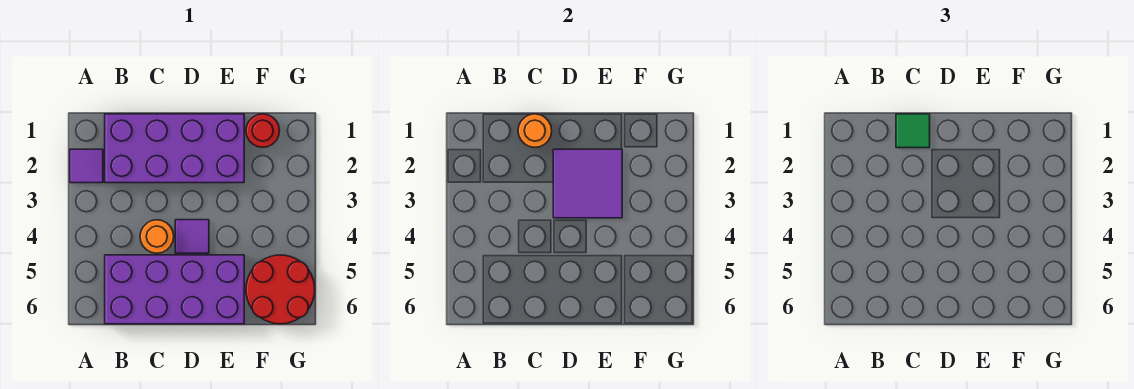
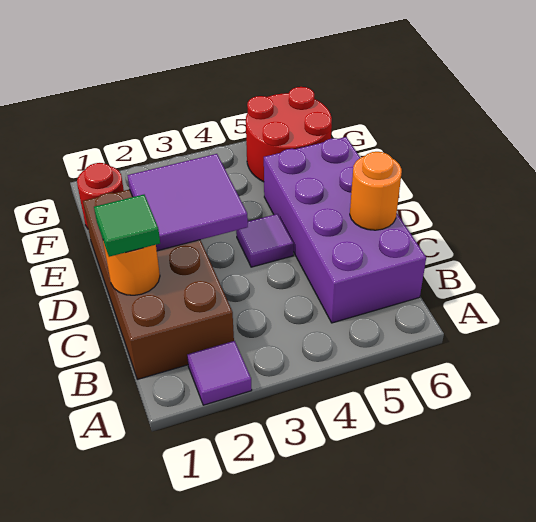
purple brick B1:E2 level 1 -> brown brick B1:E2 level 1
orange round brick C4 level 1 -> orange round brick C6 level 2

